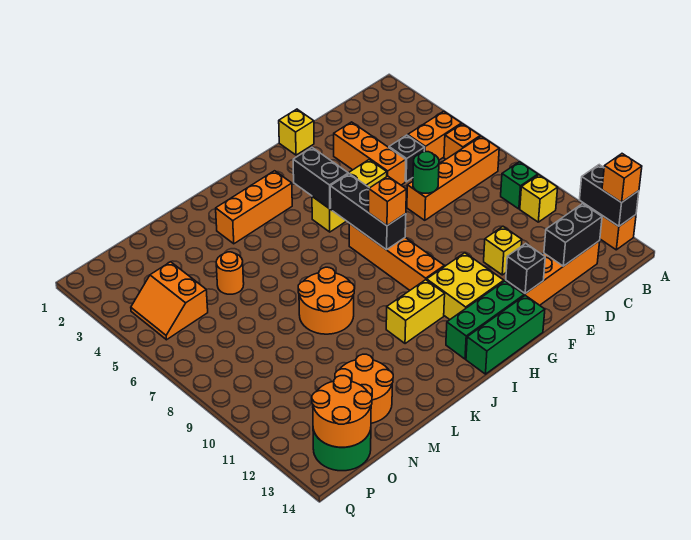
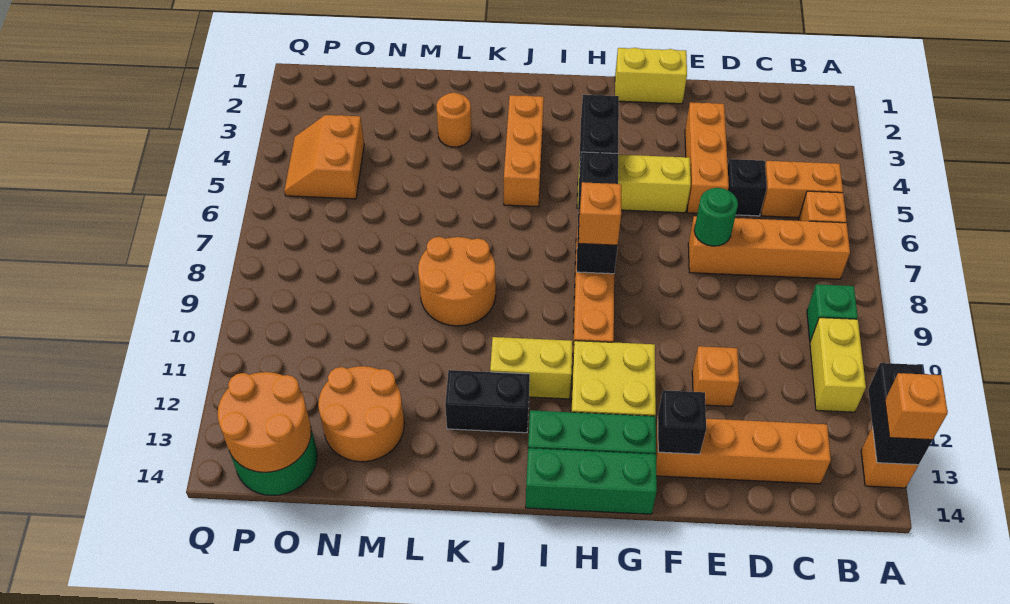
yellow brick B10 level 1 -> yellow brick B10:B11 level 1
black brick C13:D13 level 2 -> black brick J12:K12 level 1
yellow brick E11 level 1 -> orange brick E11 level 1
yellow brick F1 level 1 -> yellow brick F1:G1 level 1
orange brick I3:K3 level 1 -> orange brick J3:J5 level 1
orange round brick M5 level 1 -> orange round brick L3 level 1

